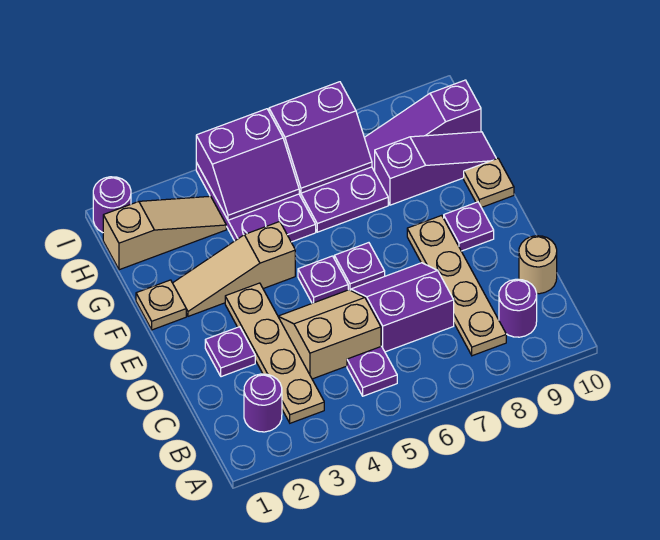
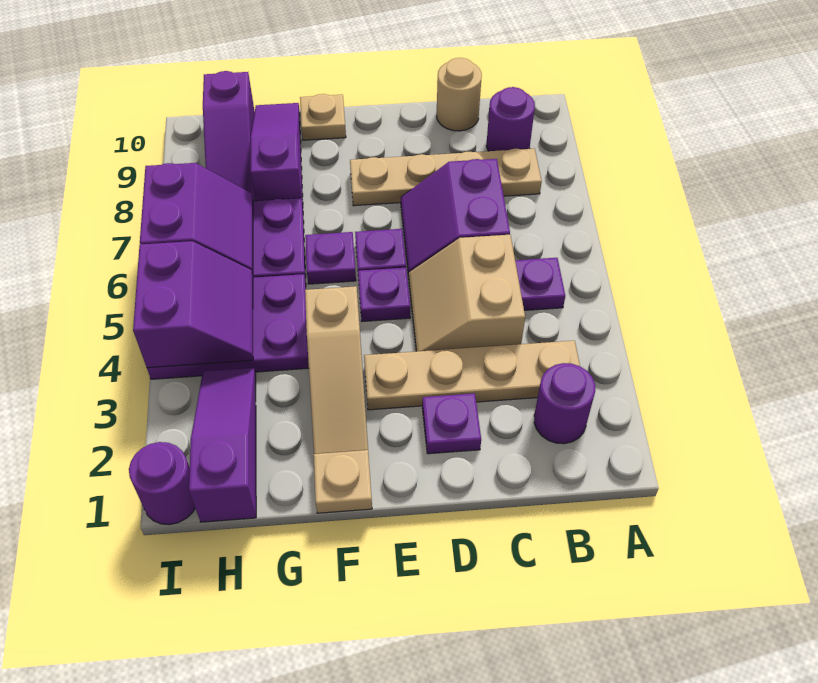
purple plate E9 level 1 -> purple plate F6 level 1
tan slope H1:H3 level 1 top 1 -> purple slope H1:H3 level 1 top 1

